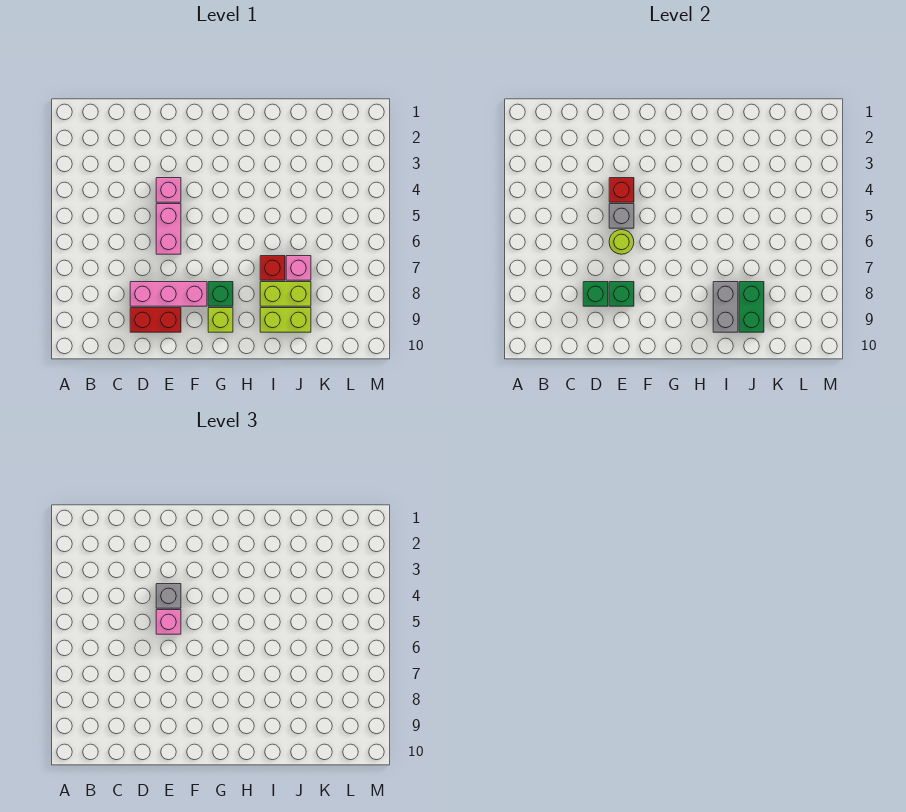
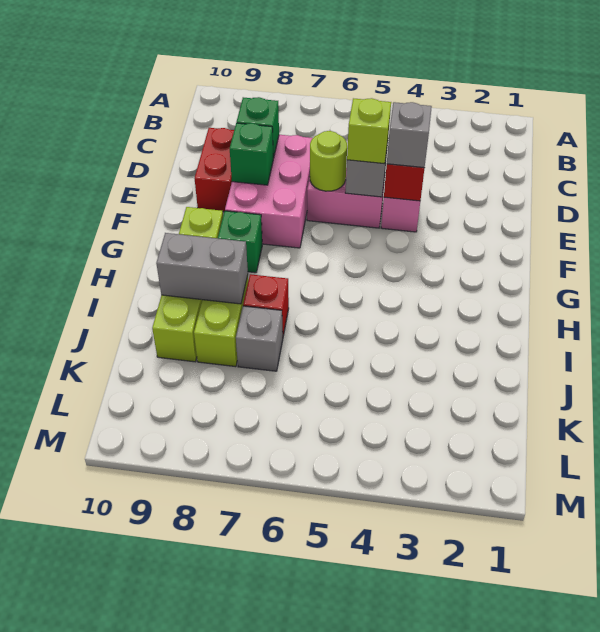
pink brick D8:F8 level 1 -> pink brick D7:F8 level 1
pink brick E5 level 3 -> lime brick E5 level 3
pink brick J7 level 1 -> grey brick J7 level 1
green brick J8:J9 level 2 -> none

